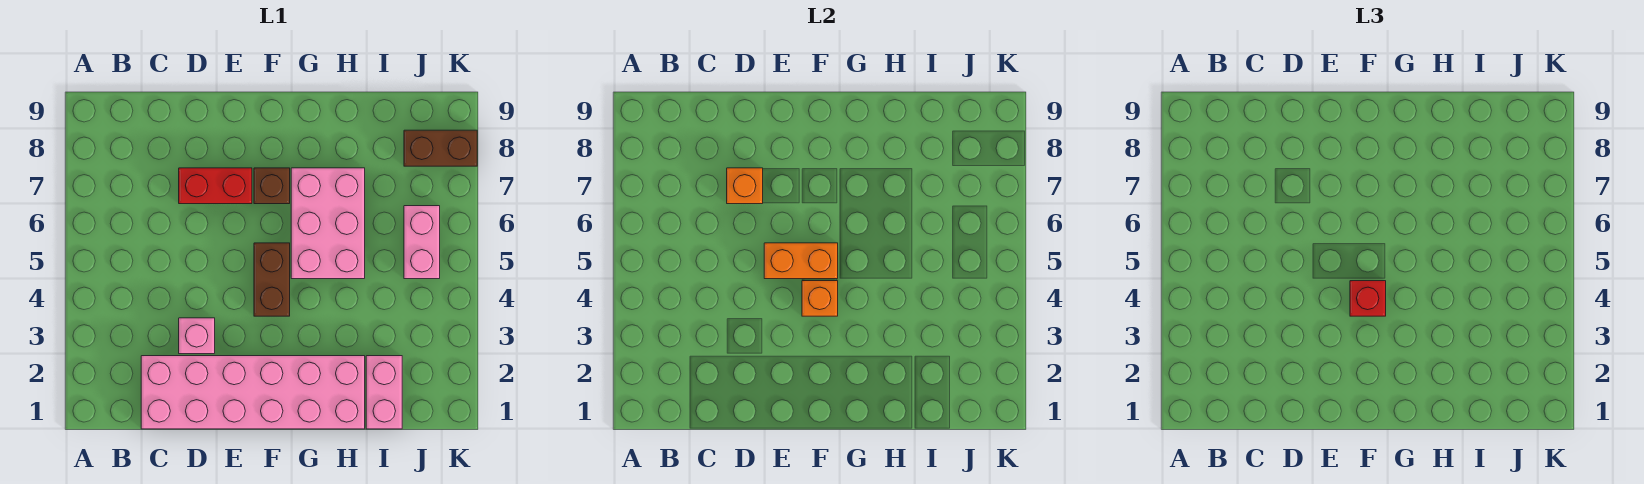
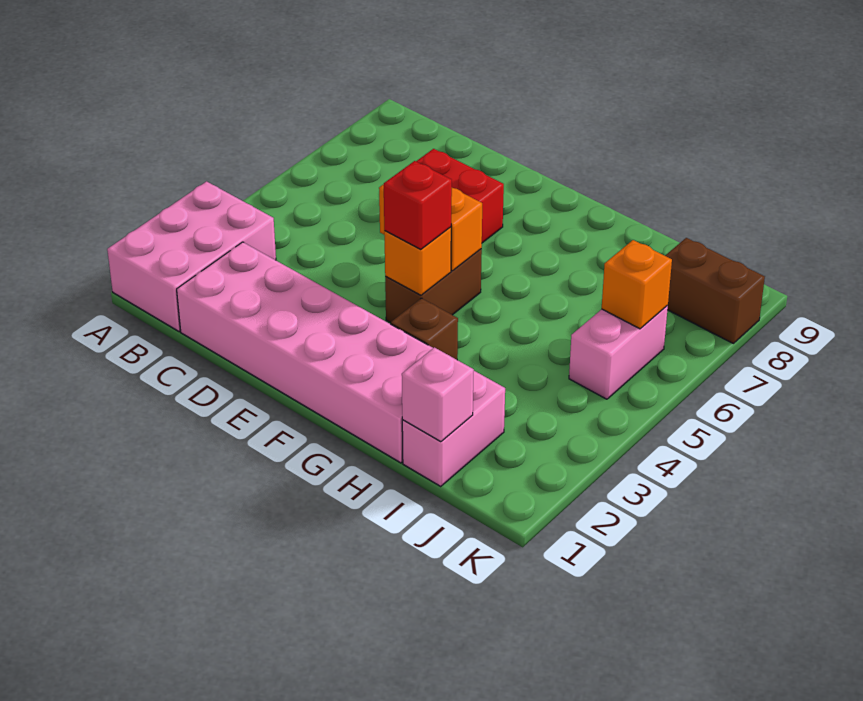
pink brick D3 level 1 -> pink brick I1 level 2
orange brick D7 level 2 -> orange brick J6 level 2
brown brick F7 level 1 -> brown brick G3 level 1
pink brick G5:H7 level 1 -> pink brick A1:B3 level 1

